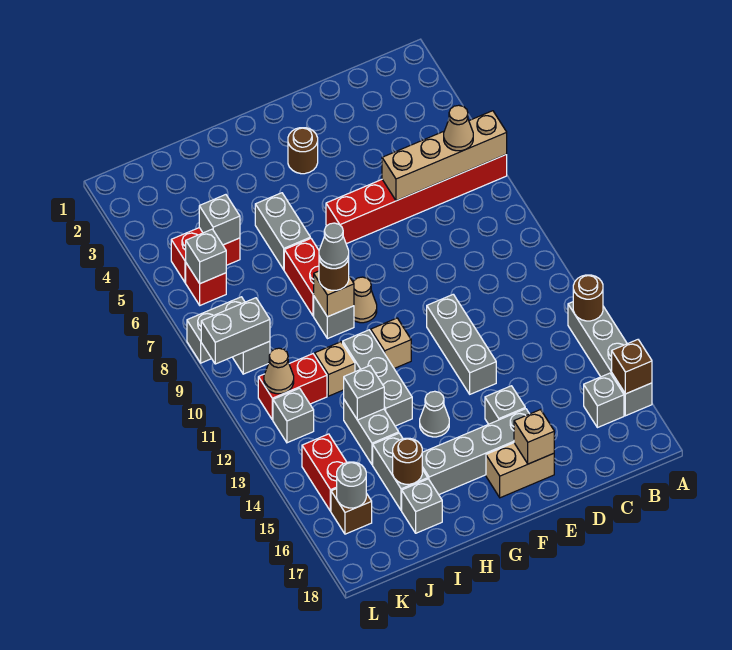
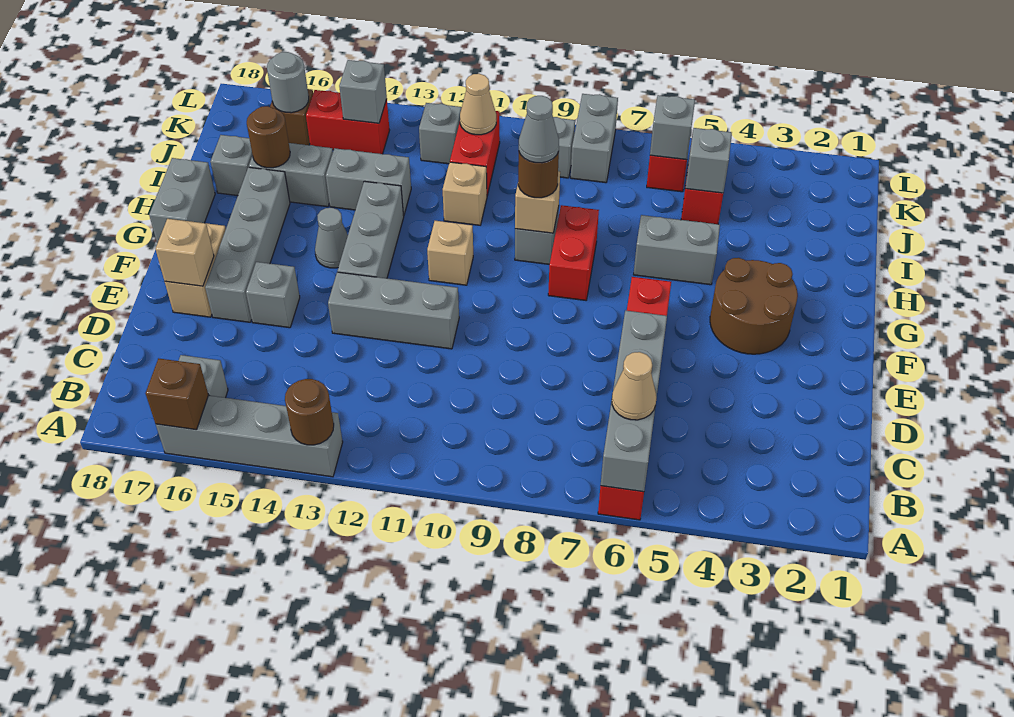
tan brick A6:D6 level 2 -> grey brick A6:D6 level 2
brown round brick F3 level 1 -> brown round brick F3:G4 level 1
tan cone G9 level 1 -> none
red brick H7:H8 level 1 -> red brick G8:H8 level 1
grey brick H11:H13 level 1 -> grey brick F13:H13 level 1
grey brick I13 level 2 -> grey brick K14 level 2
grey brick K9:L9 level 2 -> grey brick G18:H18 level 1

